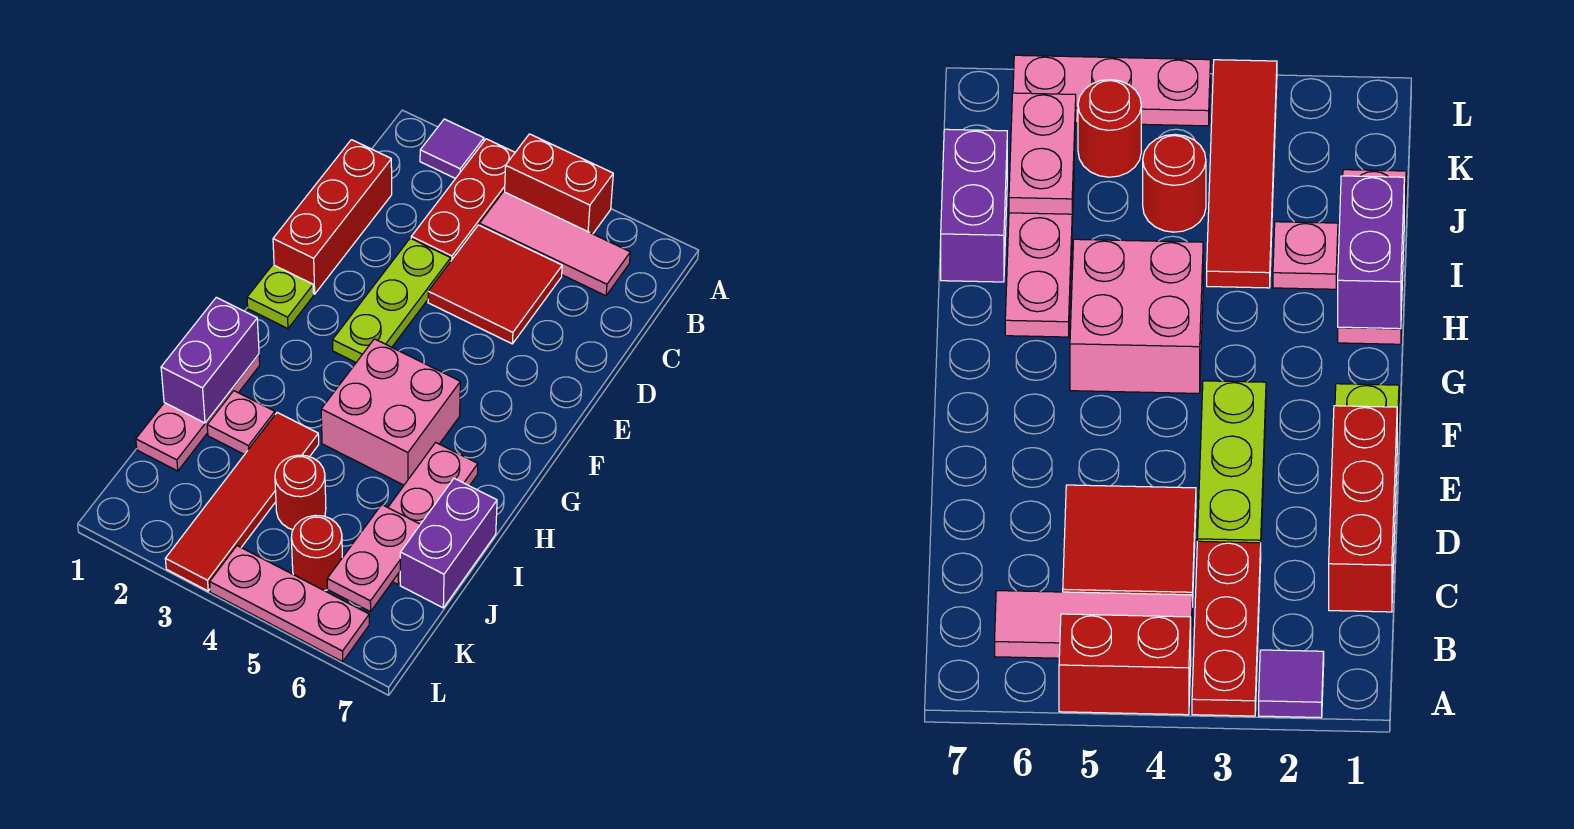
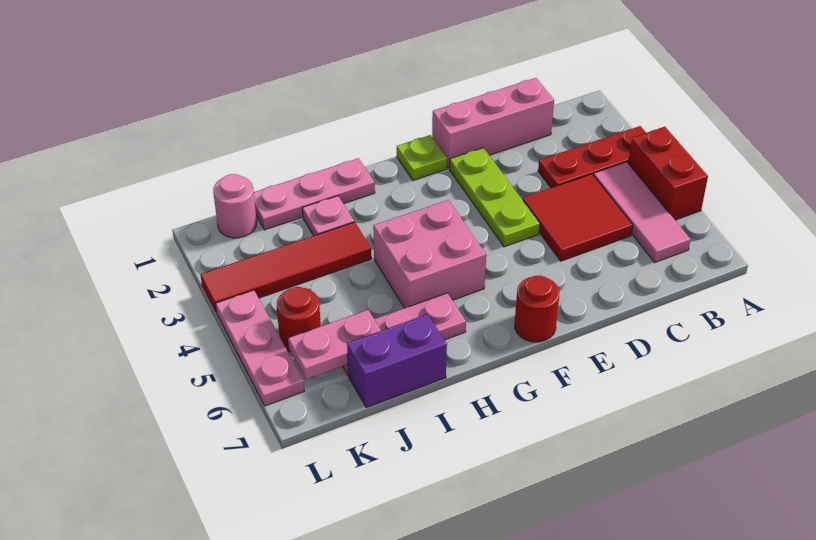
purple tile A2 level 1 -> none
red brick C1:E1 level 1 -> pink brick C1:E1 level 1
lime plate D3:F3 level 1 -> lime plate E2:E4 level 1
purple brick H1:I1 level 2 -> none
red round brick J4 level 1 -> red round brick F7 level 1
none -> pink round brick K1 level 1

